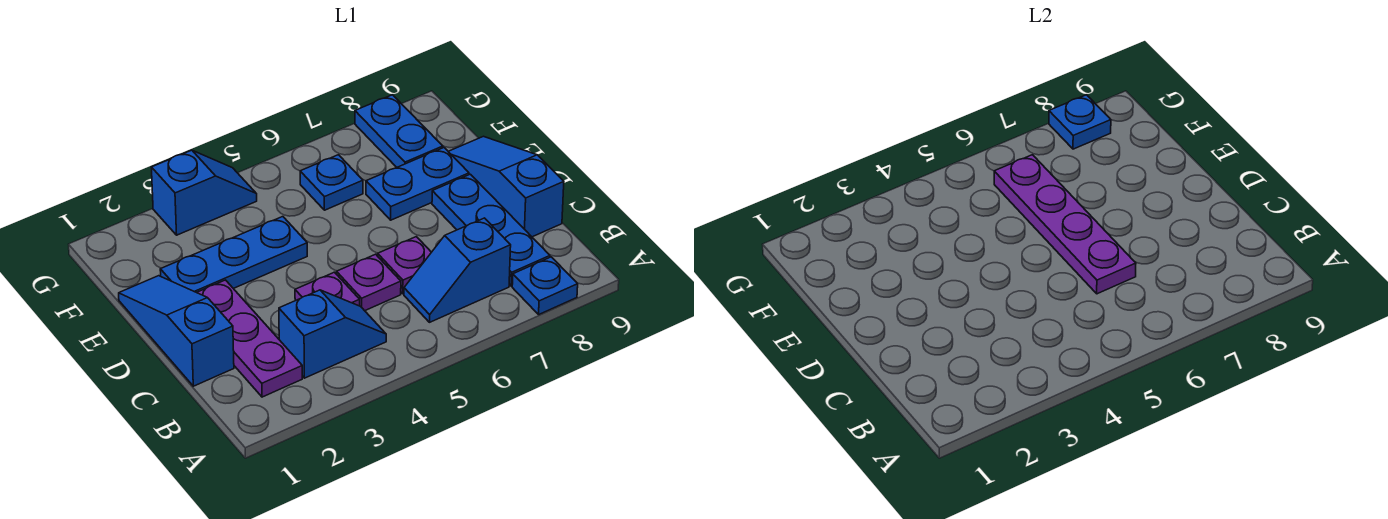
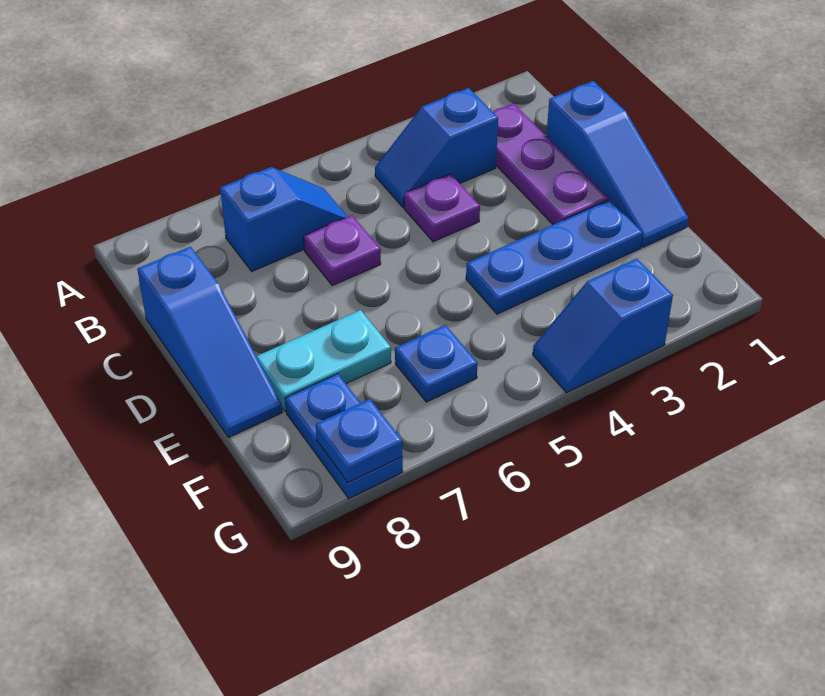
blue plate A8 level 1 -> none
blue plate B8:D8 level 1 -> none
purple plate C5 level 1 -> none
purple plate C6:F6 level 2 -> none
blue plate E7:E8 level 1 -> cyan plate E7:E8 level 1

